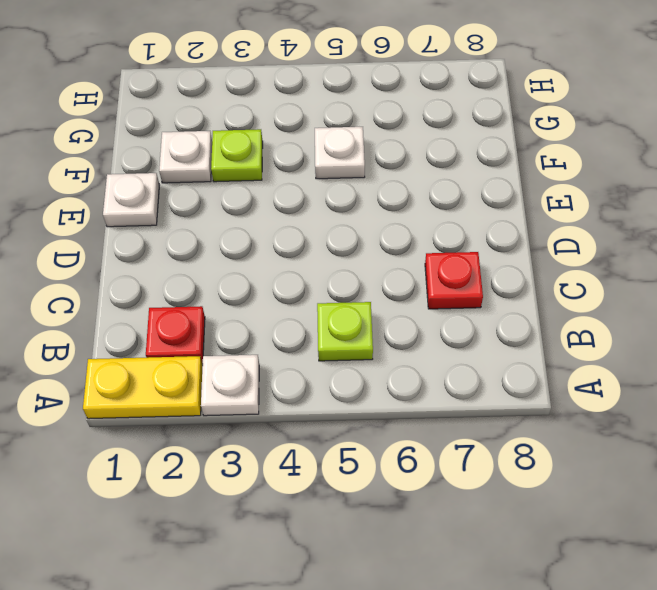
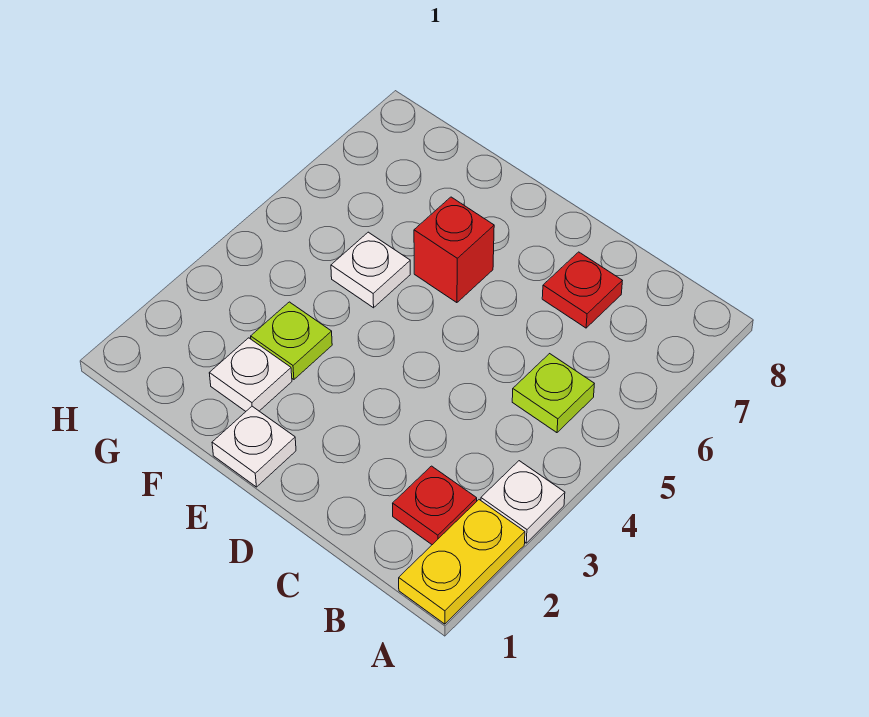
none -> red brick E6 level 1

